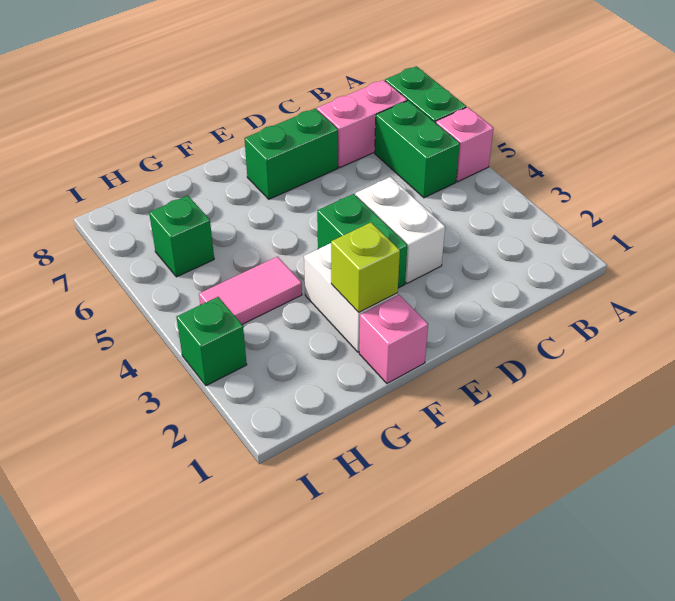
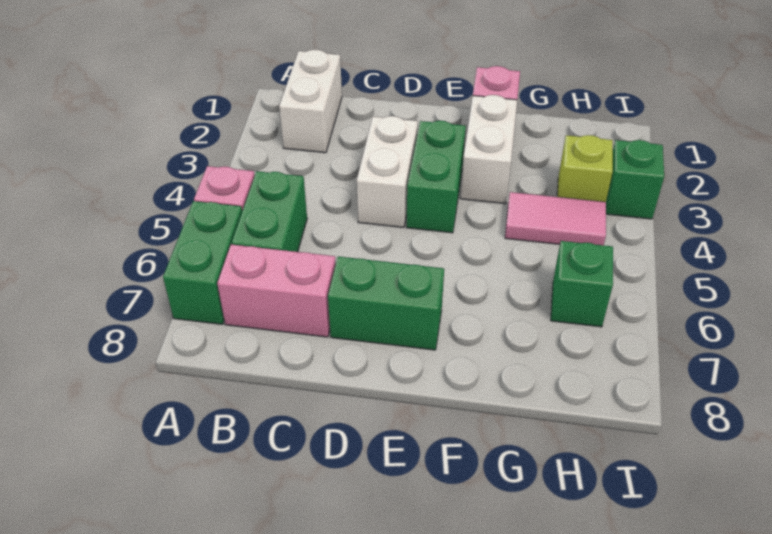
none -> white brick B1:B2 level 1
lime brick F2 level 2 -> lime brick H3 level 1

